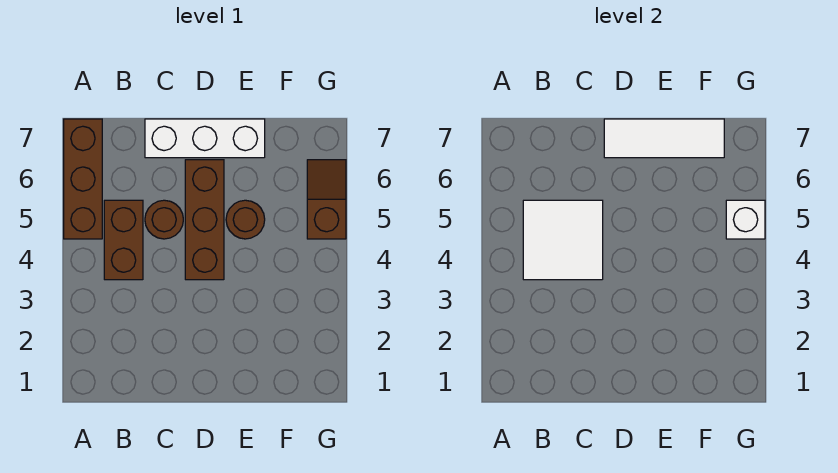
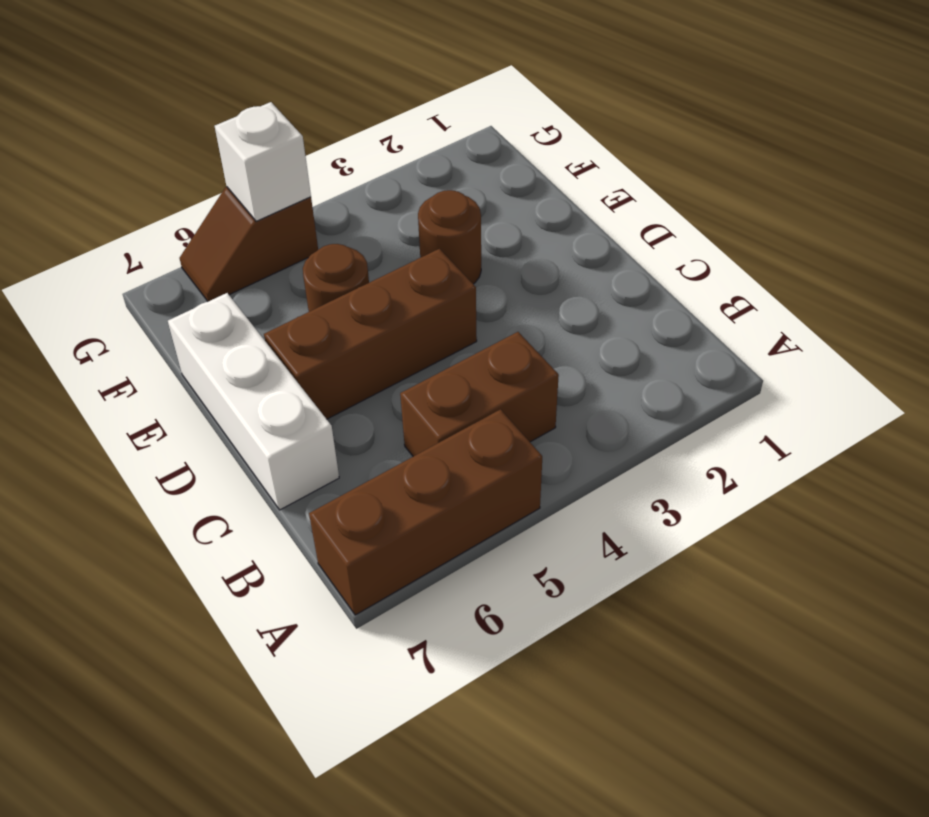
white tile B4:C5 level 2 -> none
brown round brick C5 level 1 -> brown round brick E3 level 1
white tile D7:F7 level 2 -> none

